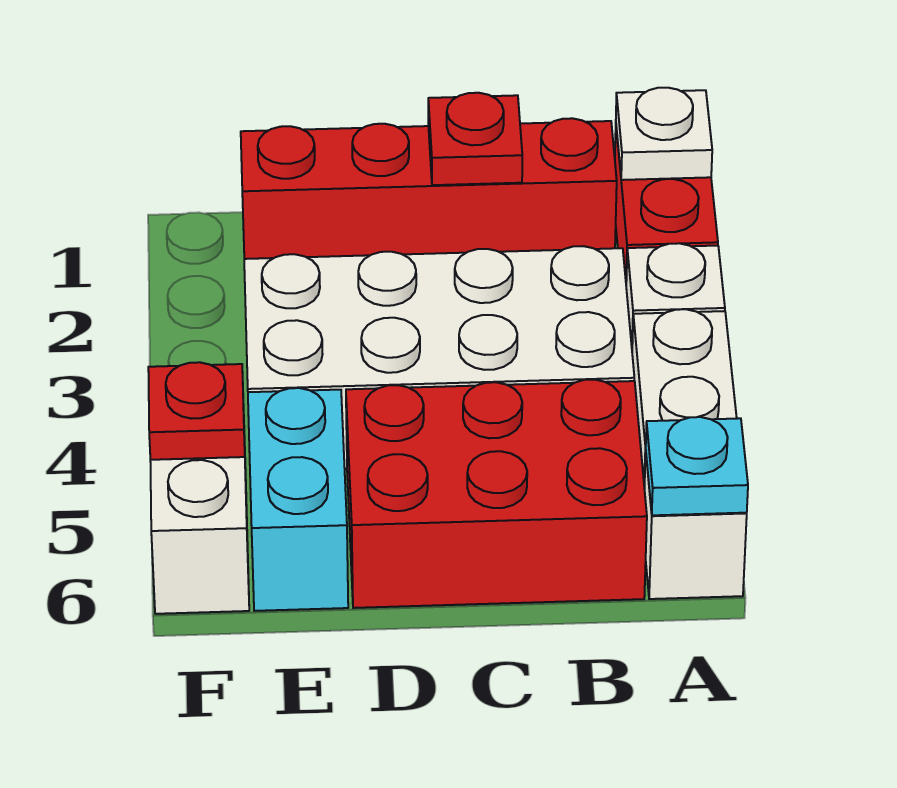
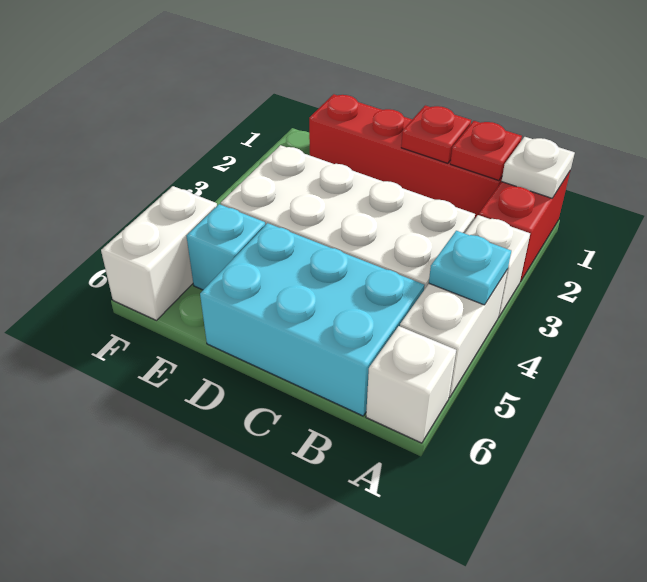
cyan plate A6 level 2 -> cyan plate A4 level 2
red brick B5:D6 level 1 -> cyan brick B5:D6 level 1
cyan brick E5:E6 level 1 -> cyan brick E5 level 1
red plate F5 level 2 -> red plate B1 level 2

